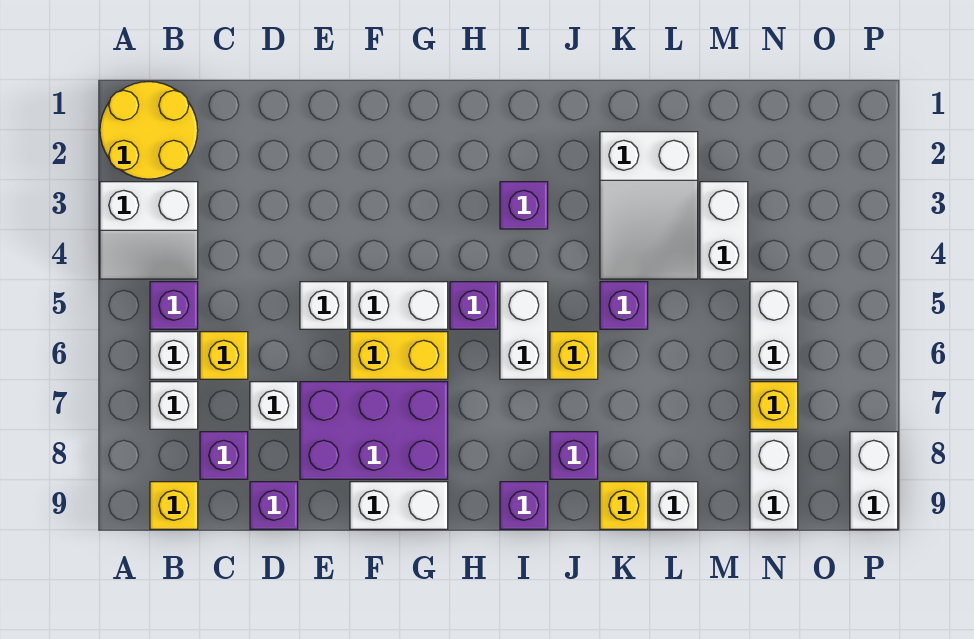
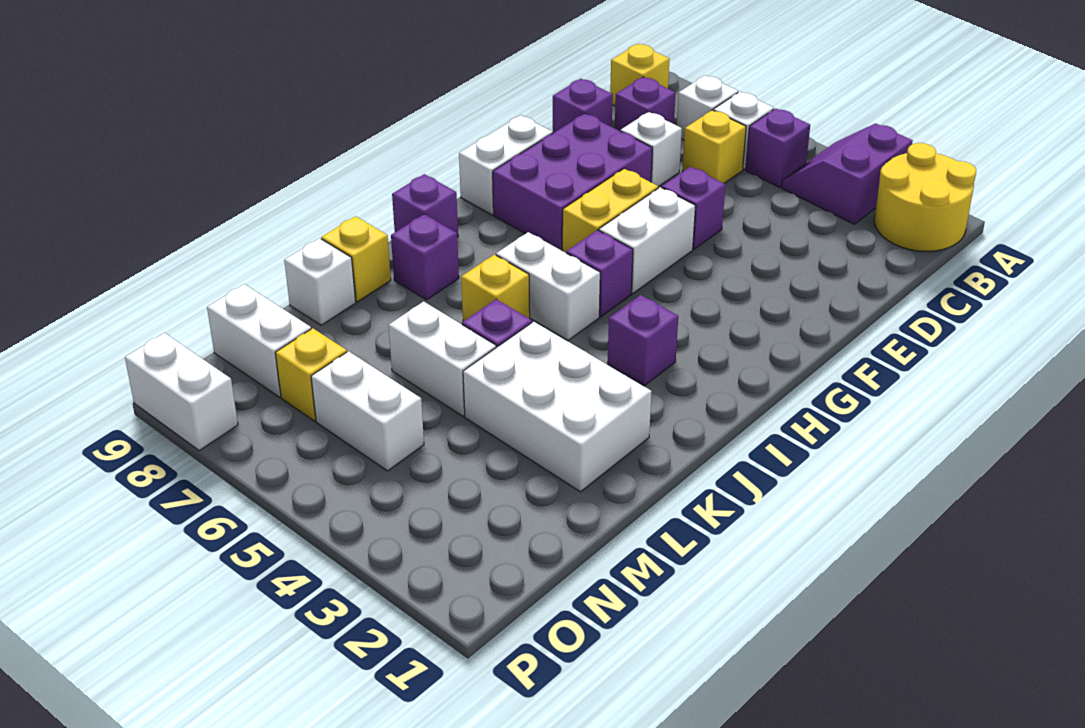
white slope A3:B4 level 1 top 3 -> purple slope A3:B4 level 1 top 3
white brick E5 level 1 -> purple brick E5 level 1
white slope K2:L4 level 1 top 2 -> white brick K2:L4 level 1
white brick M3:M4 level 1 -> white brick L5:L6 level 1

